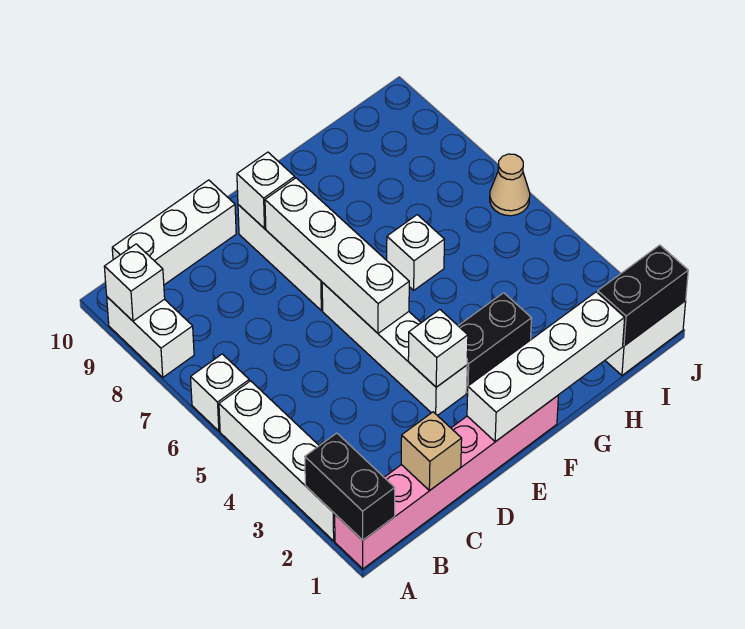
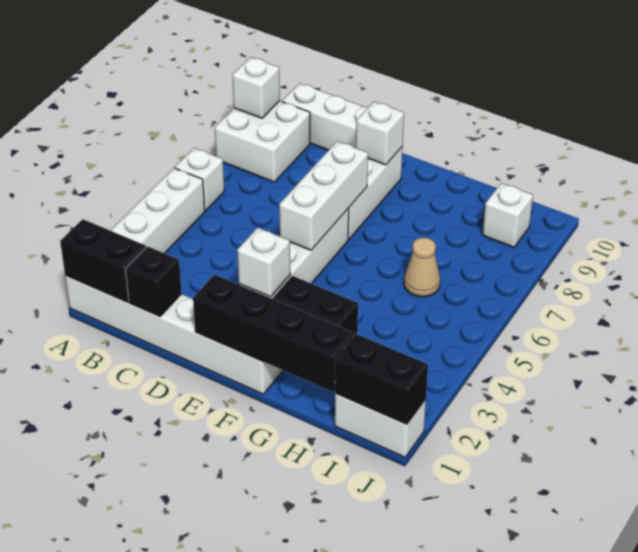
pink brick A1:F1 level 1 -> white brick A1:F1 level 1
black brick A1:A2 level 2 -> black brick A1:B1 level 2
white brick A8:A9 level 1 -> white brick A8:B9 level 1
tan brick C1 level 2 -> black brick C1 level 2
white brick E1:H1 level 2 -> black brick E1:H1 level 2
white brick E5:E8 level 2 -> white brick E5:E7 level 2
white brick G6 level 1 -> white brick I9 level 1
tan cone J6 level 1 -> tan cone H6 level 1

